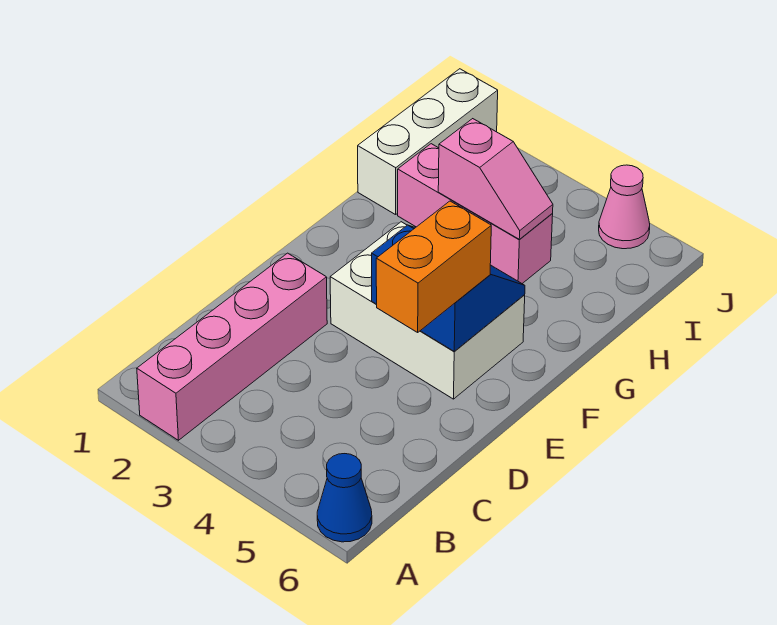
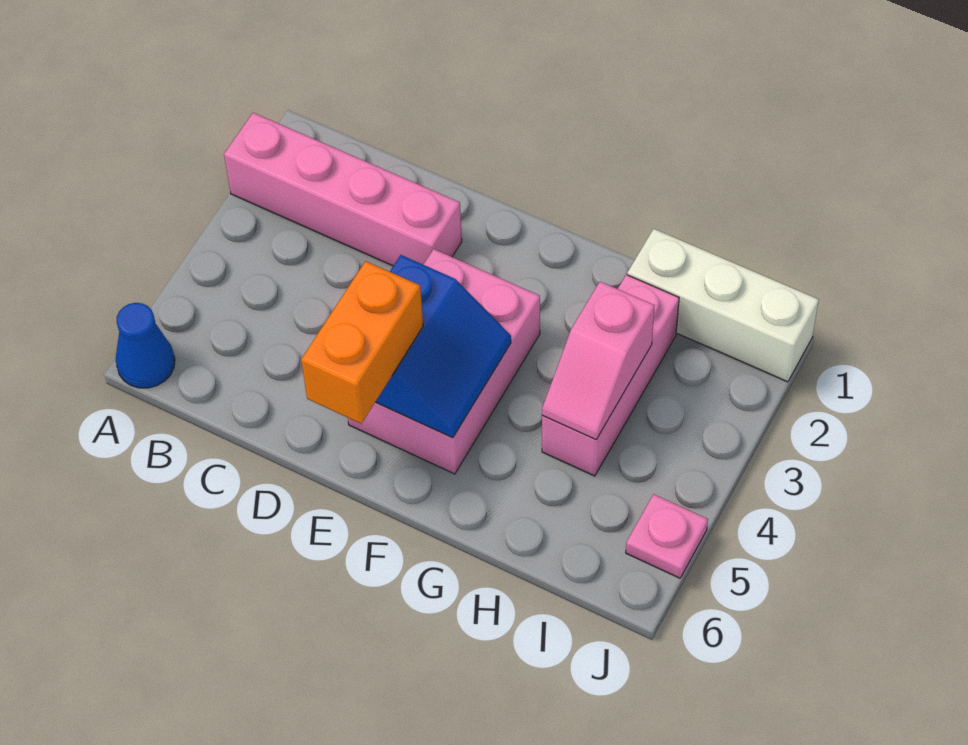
orange brick D5:E5 level 3 -> orange brick E5:E6 level 3
white brick E3:F5 level 1 -> pink brick E3:F5 level 1
pink cone J5 level 1 -> pink plate J5 level 1

